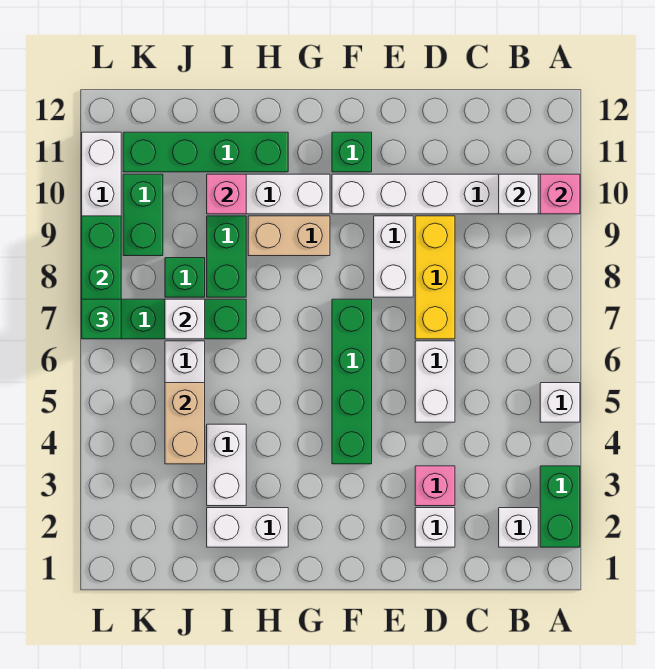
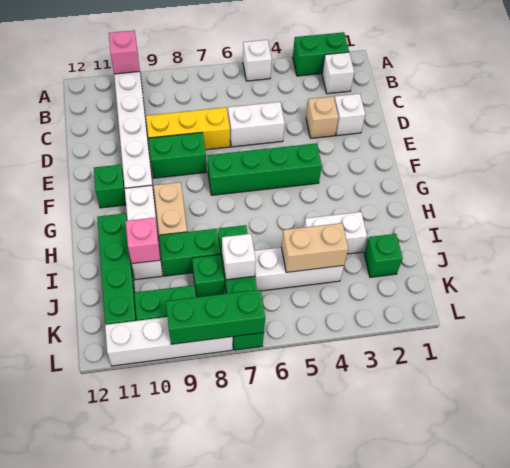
white brick B10 level 2 -> none
pink brick D3 level 1 -> tan brick D3 level 1
white brick E8:E9 level 1 -> green brick E8:E9 level 1
white brick H2:I2 level 1 -> none
green brick L7 level 3 -> green brick J2 level 1

